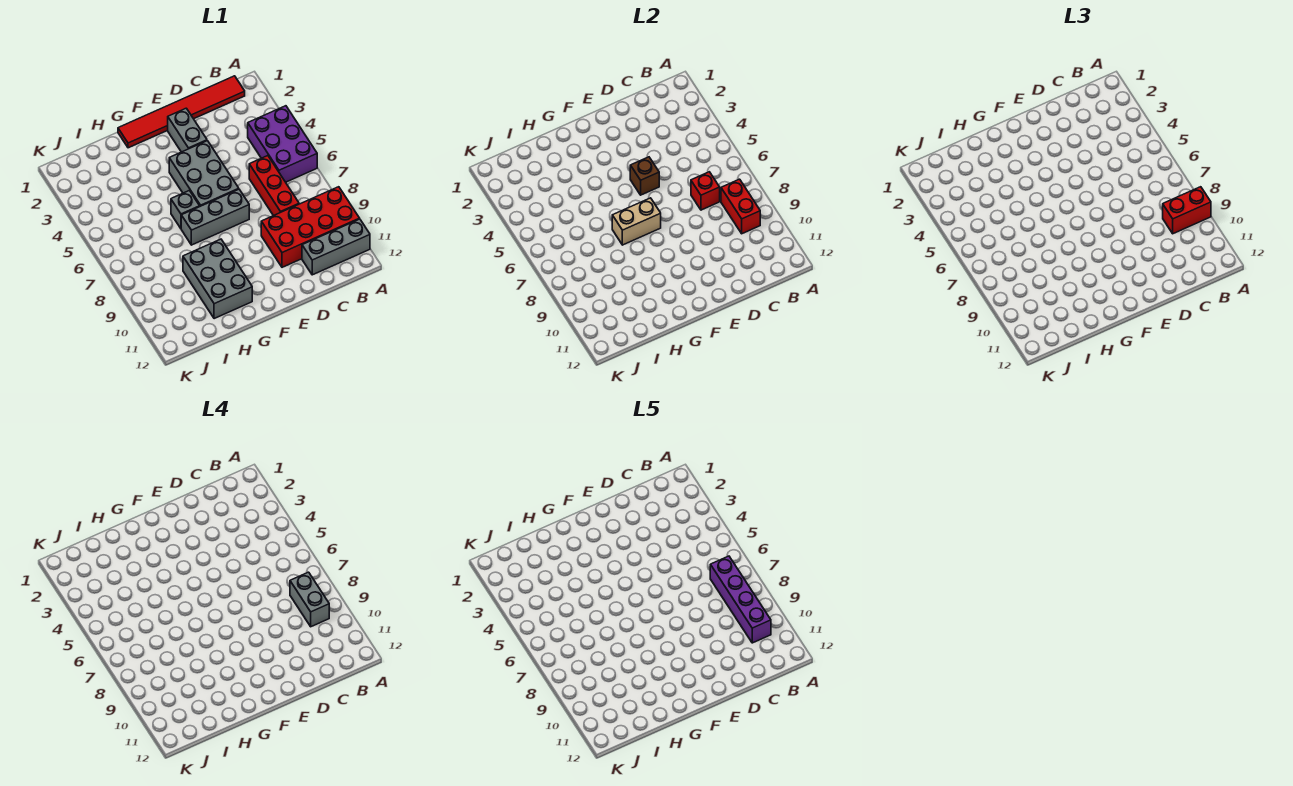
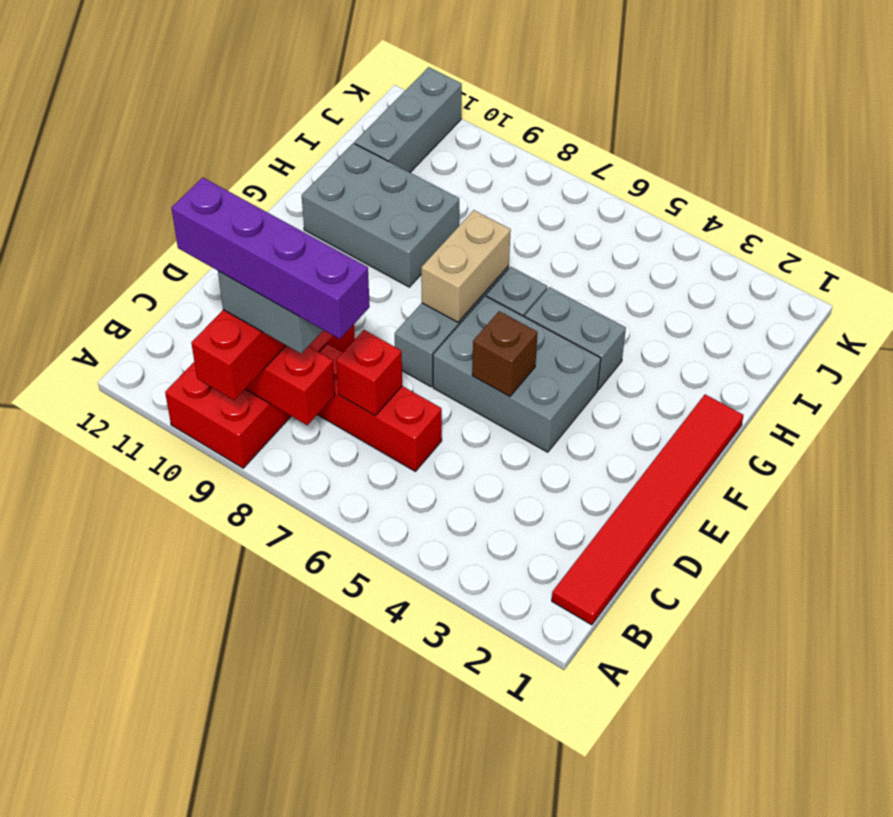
purple brick A4:B6 level 1 -> none
grey brick A11:C11 level 1 -> grey brick I11:K11 level 1
grey brick E2:E3 level 1 -> grey brick G4:G5 level 1

